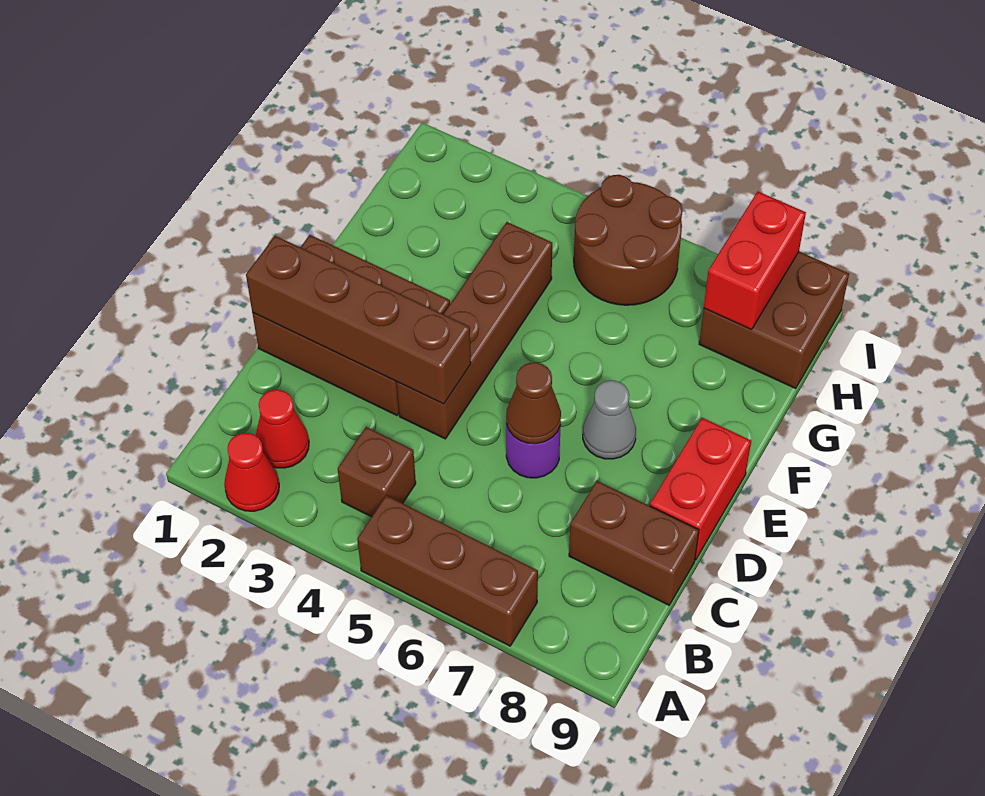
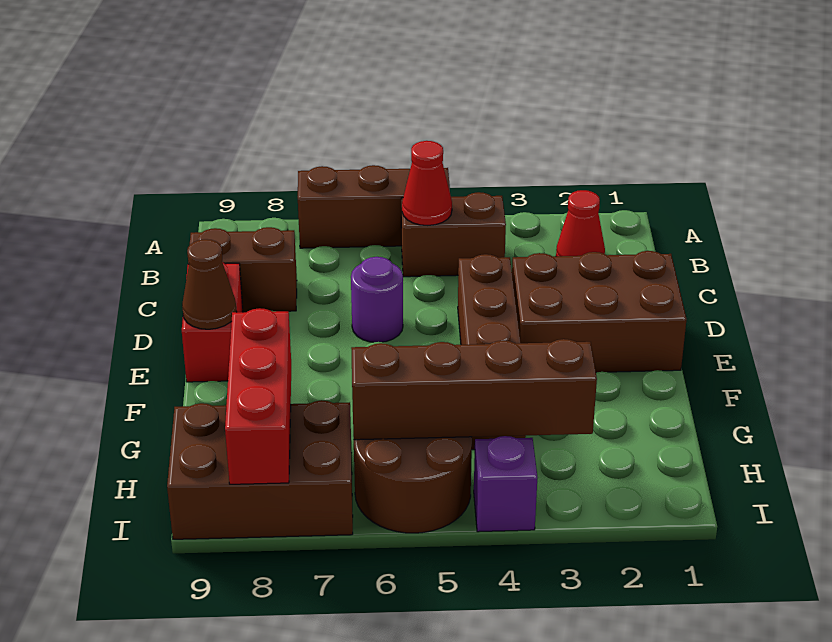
red cone A2 level 1 -> red cone B5 level 2
brown brick B4 level 1 -> brown brick B4:B5 level 1
brown brick D1:D4 level 2 -> brown brick H3:H6 level 2
brown cone D6 level 2 -> brown cone E9 level 2
grey cone E7 level 1 -> none
brown brick H8:I9 level 1 -> brown brick H7:I9 level 1
red brick H8:I8 level 2 -> red brick G8:I8 level 2
none -> purple brick I4 level 1

